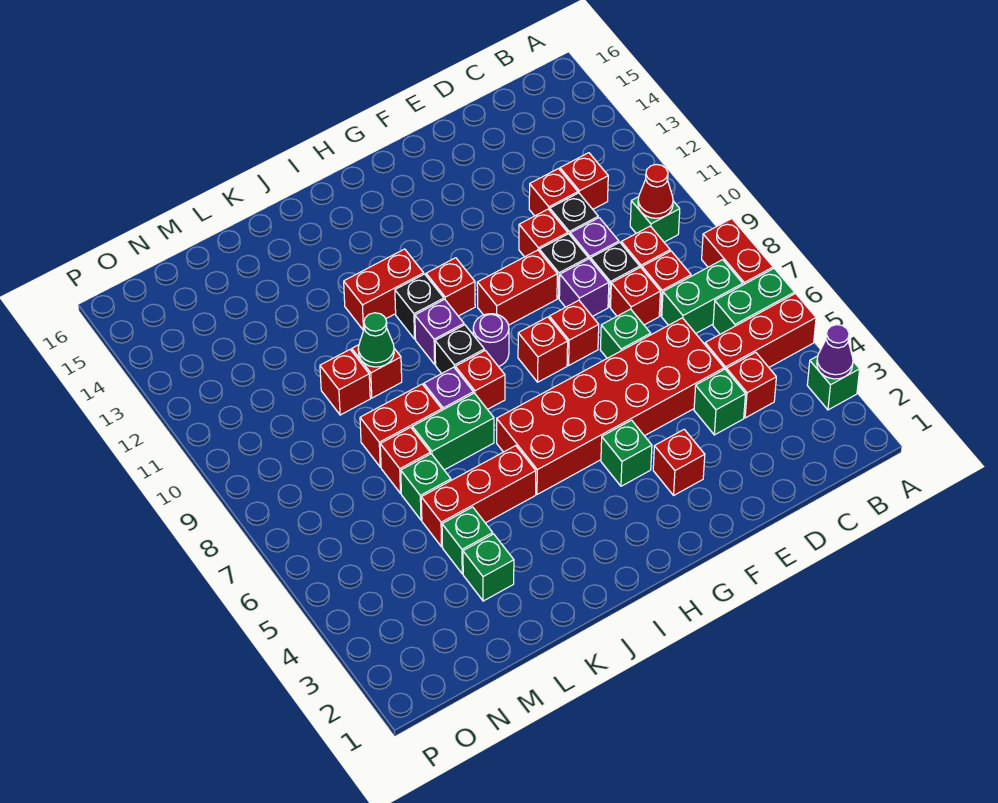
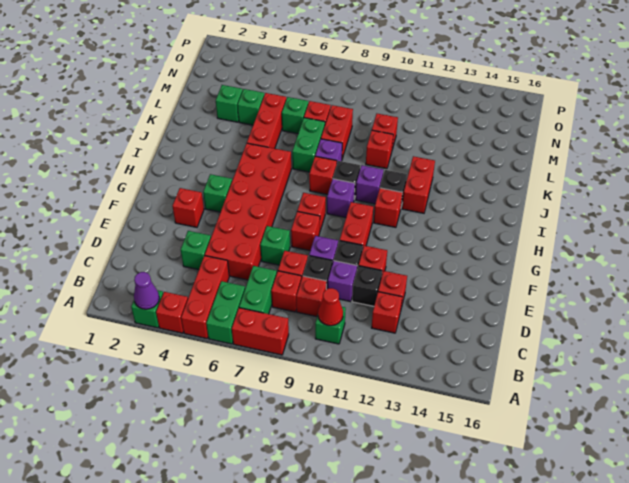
red brick C4 level 1 -> red brick A4 level 1
purple round brick H9 level 1 -> purple brick H9 level 1
green cone K10 level 2 -> none

